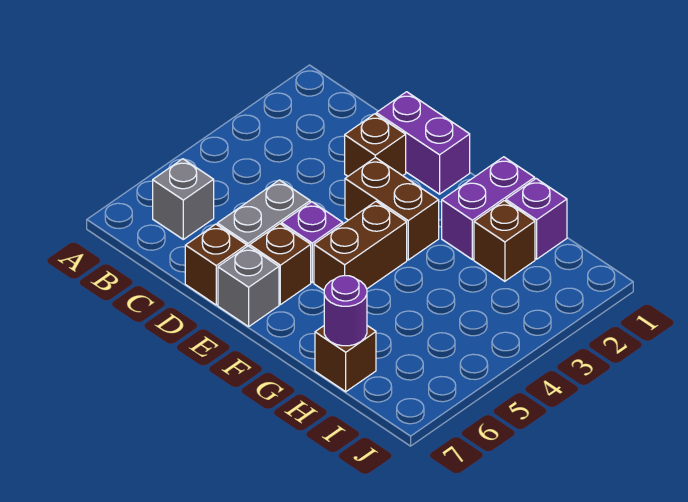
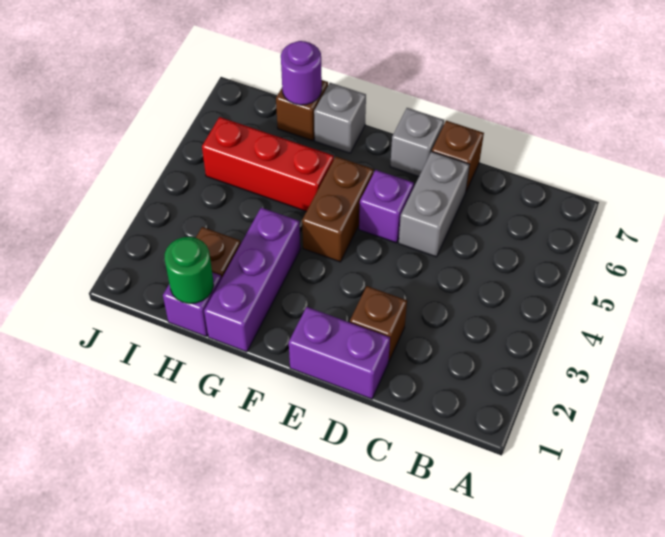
grey brick B6 level 1 -> grey brick G7 level 1
brown brick E3:F3 level 1 -> none
brown brick E6 level 1 -> none
purple brick G1:G2 level 1 -> purple brick G1:G3 level 1
none -> red brick G5:I5 level 1
none -> green round brick H1 level 2

